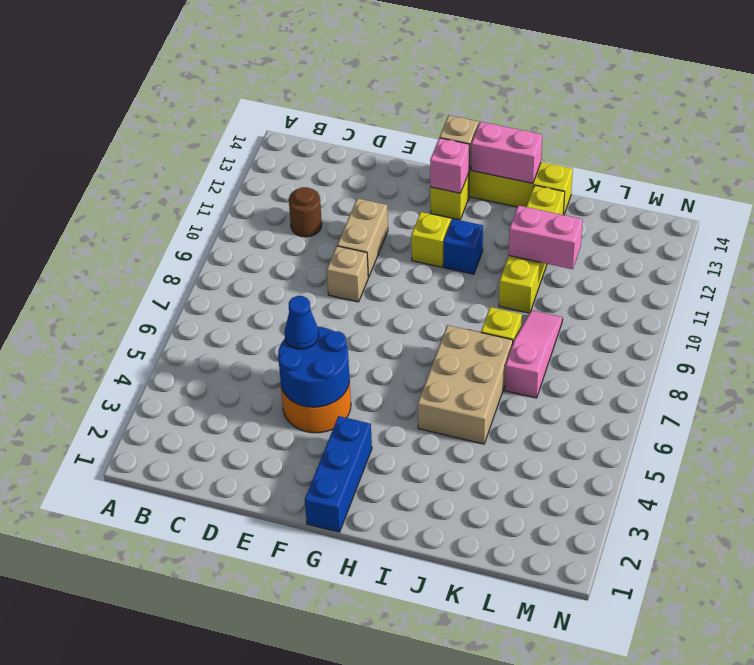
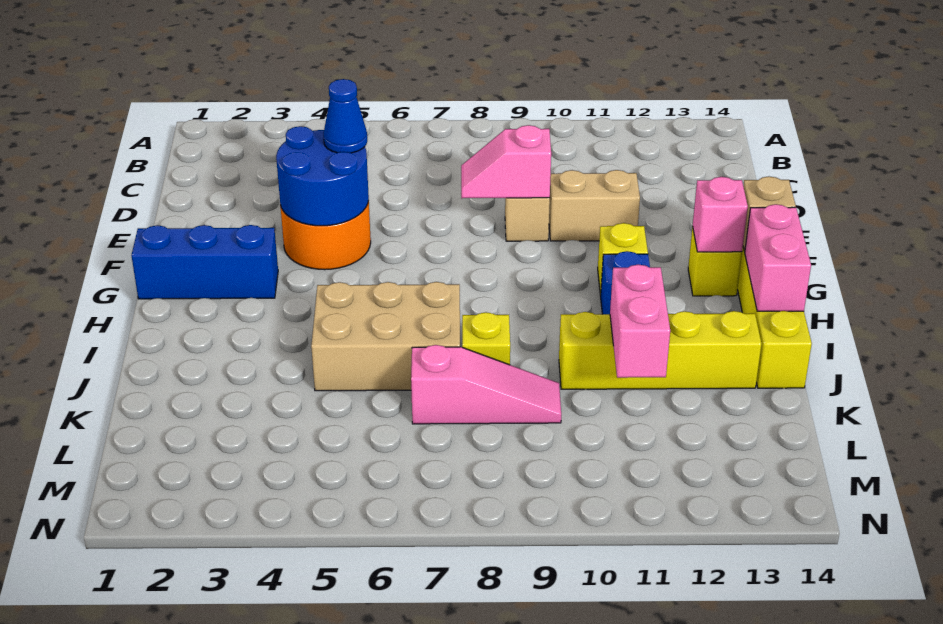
brown round brick C11 level 1 -> none
none -> pink slope E8:E9 level 2 top 9

